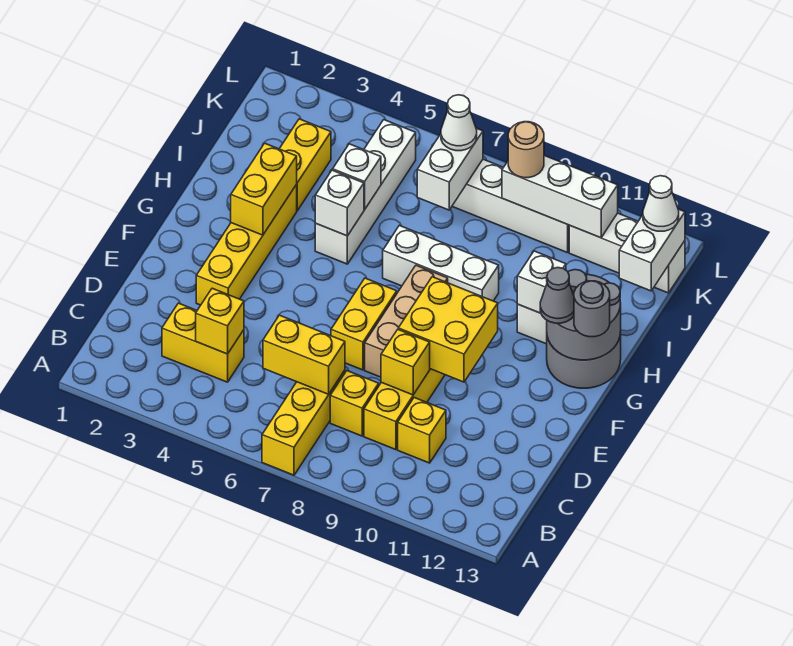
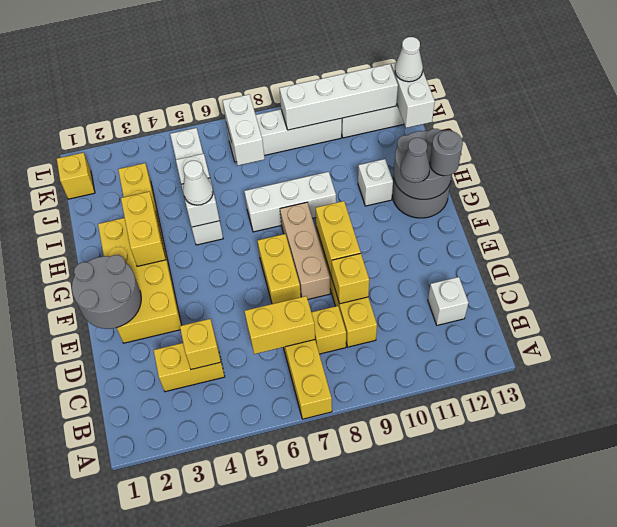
yellow brick C10 level 1 -> yellow brick K1 level 1
none -> grey round brick E1:F2 level 2
yellow brick E3:H3 level 1 -> yellow brick E2:H3 level 1
yellow brick E9:F10 level 2 -> yellow brick E9:F9 level 2
white brick H11 level 2 -> white brick C12 level 1
white cone K7 level 3 -> white cone H5 level 3
white brick K9:K11 level 2 -> white brick K9:K12 level 2
tan round brick K9 level 3 -> none

